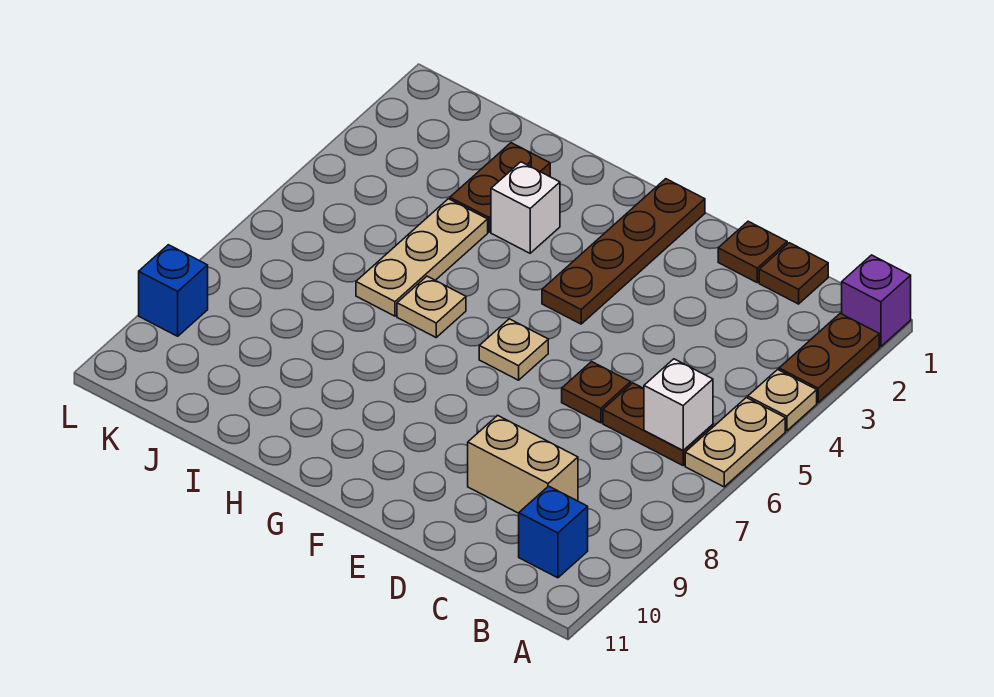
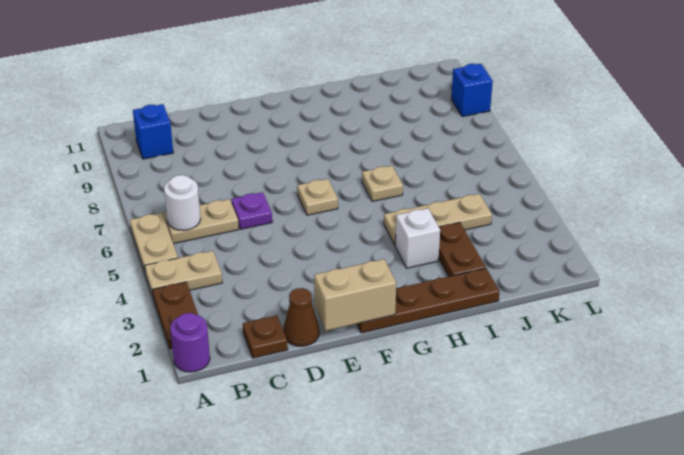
purple brick A1 level 1 -> purple round brick A1 level 1
tan plate A4 level 1 -> tan plate A4:B4 level 1
brown plate B6:C6 level 1 -> tan plate B6:C6 level 1
white brick B6 level 2 -> white round brick B6 level 2
tan brick C9:D9 level 1 -> tan brick E1:F1 level 2
brown plate D1 level 1 -> brown cone D1 level 1
brown plate D6 level 1 -> purple plate D6 level 1
brown plate F1:F4 level 1 -> brown plate F1:I1 level 1
tan plate I4:I6 level 1 -> tan plate H4:J4 level 1

